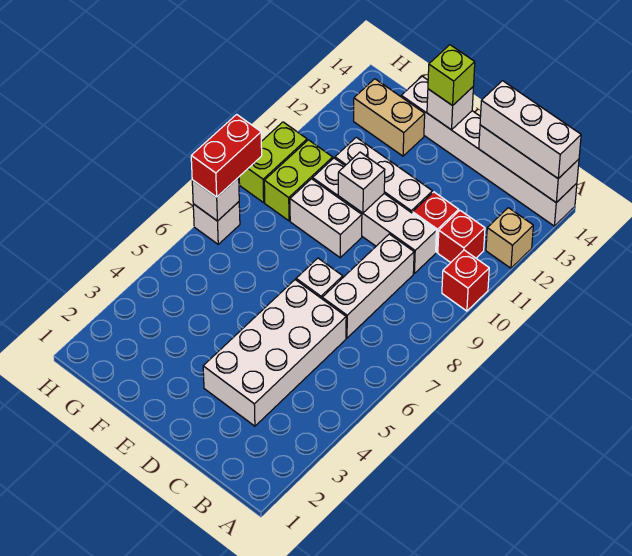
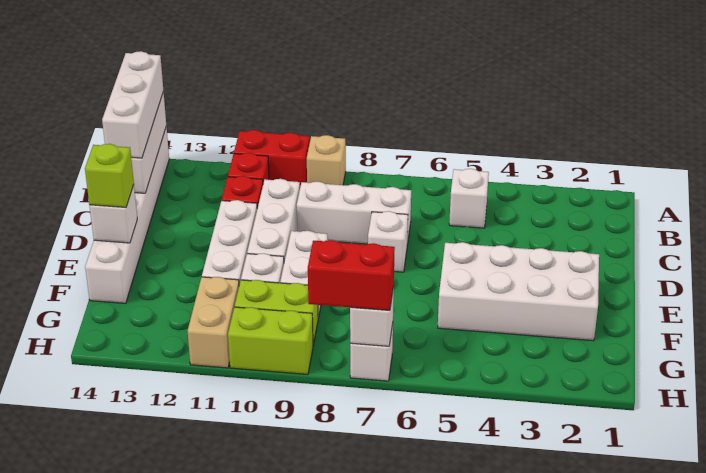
red brick A10 level 1 -> red brick A10:A11 level 1
tan brick A12 level 1 -> tan brick A9 level 1
white brick C3:D6 level 1 -> white brick E2:F5 level 1
white brick E10 level 2 -> white brick B5 level 1
tan brick F13:G13 level 1 -> tan brick G11:H11 level 1

